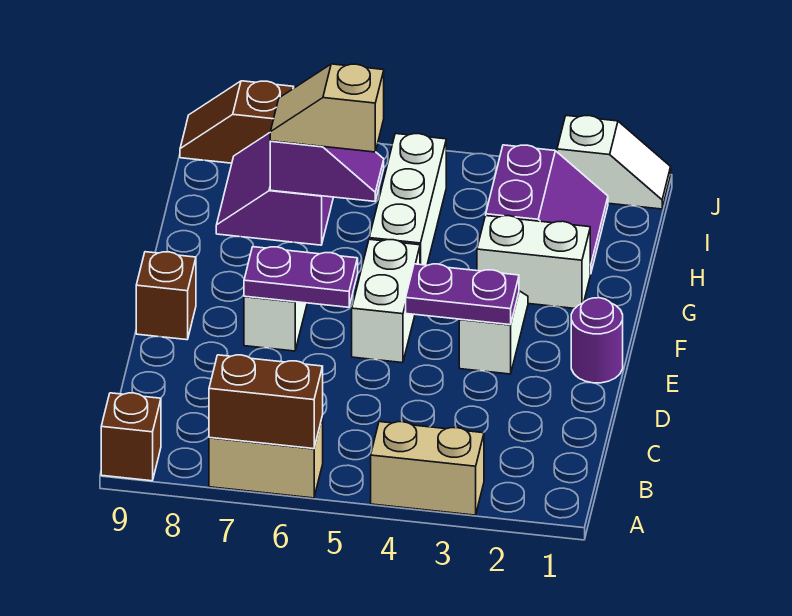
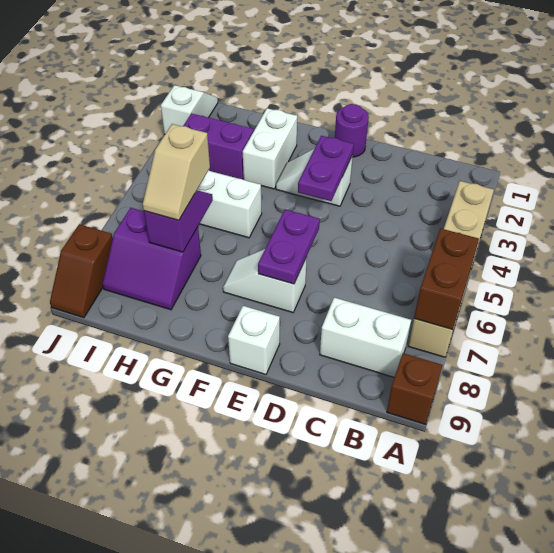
white brick E5:F5 level 1 -> white brick B8:C8 level 1
brown brick E9 level 1 -> white brick E9 level 1

